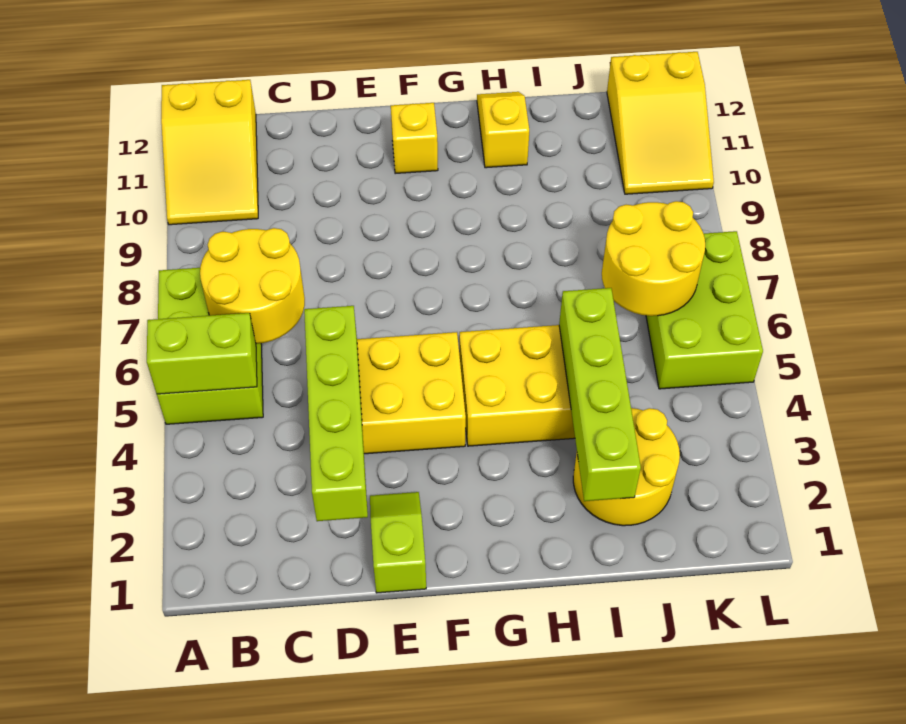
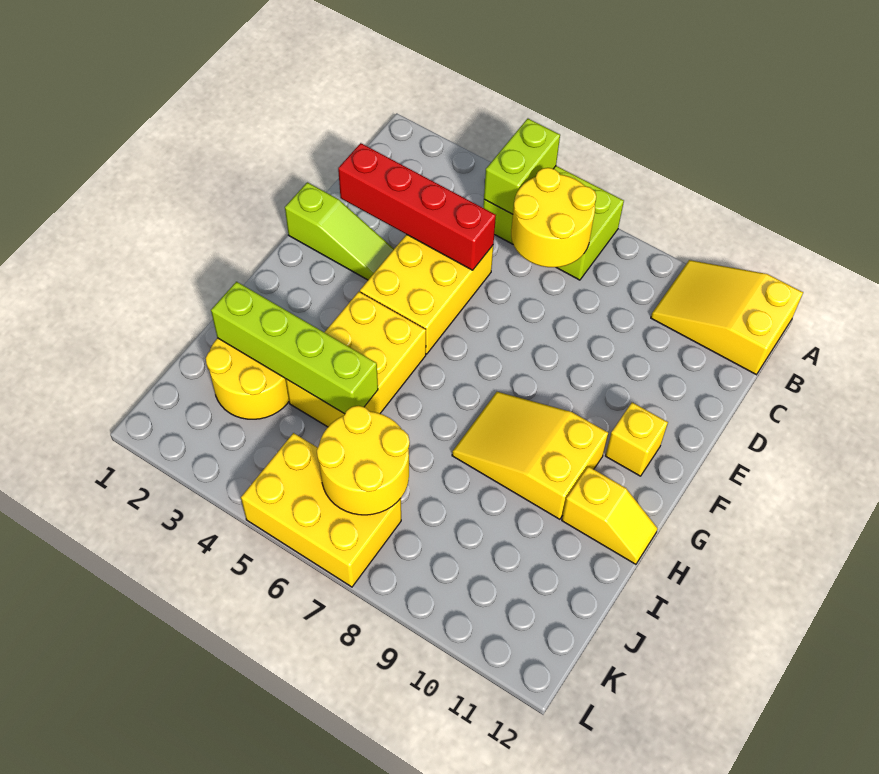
lime brick D2:D5 level 2 -> red brick D2:D5 level 2
lime slope E1:E2 level 1 top 1 -> lime slope E1:E3 level 1 top 1
lime brick K5:L7 level 1 -> yellow brick K5:L7 level 1
yellow slope K10:L12 level 1 top 12 -> yellow slope G8:H10 level 1 top 10

